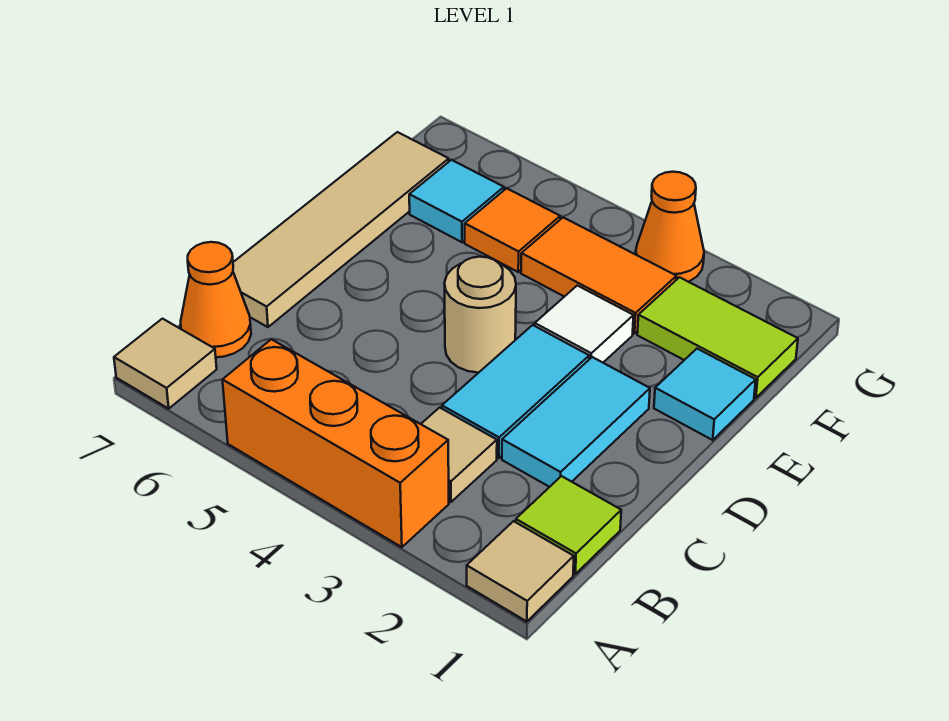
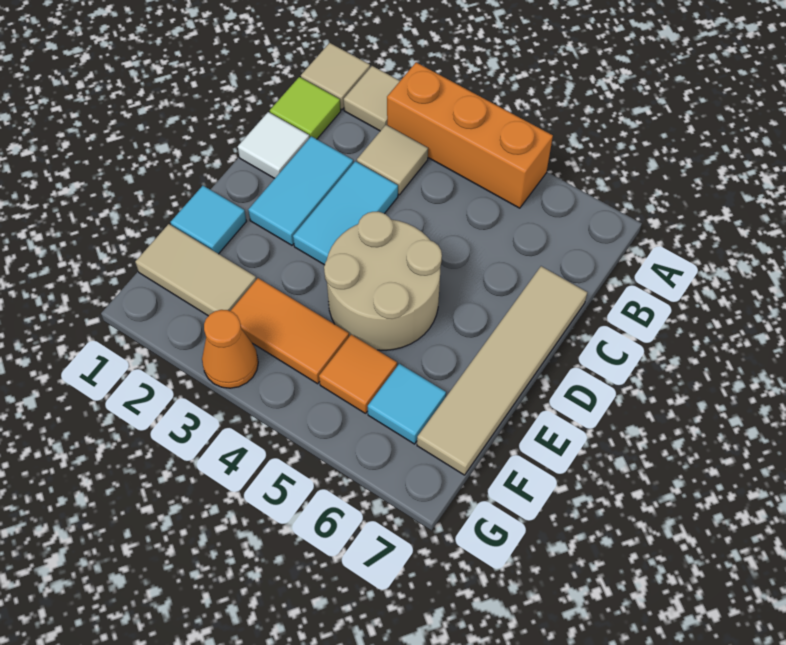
tan tile A7 level 1 -> tan tile A2 level 1
orange cone B7 level 1 -> none
tan round brick D4 level 1 -> tan round brick D4:E5 level 1
white tile E3 level 1 -> white tile C1 level 1
lime tile F1:F2 level 1 -> tan tile F1:F2 level 1

